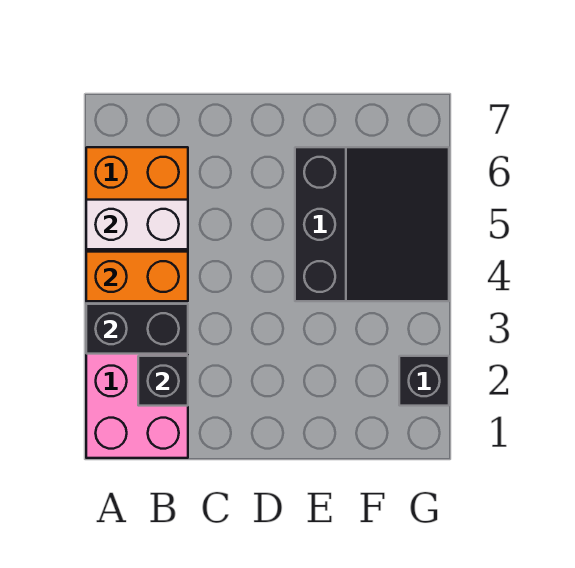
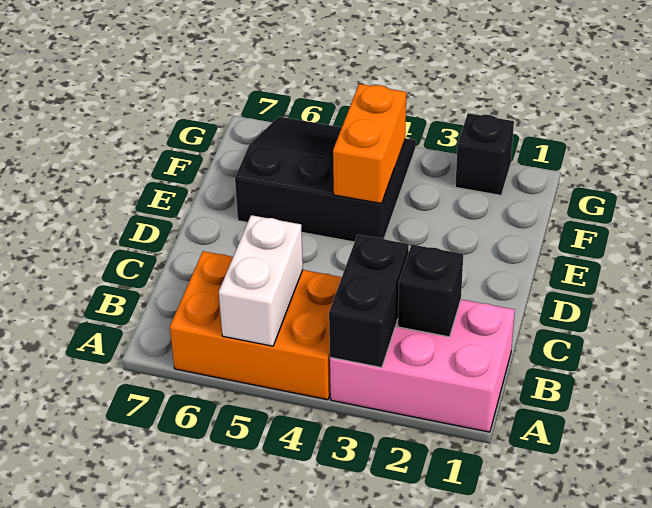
orange brick A4:B4 level 2 -> orange brick E4:F4 level 2

